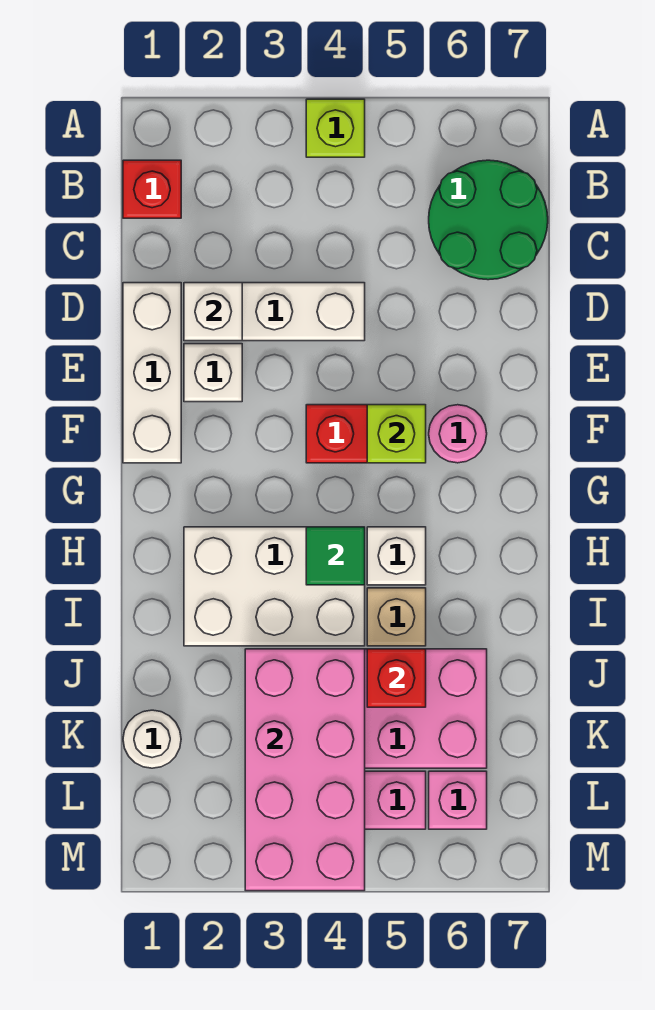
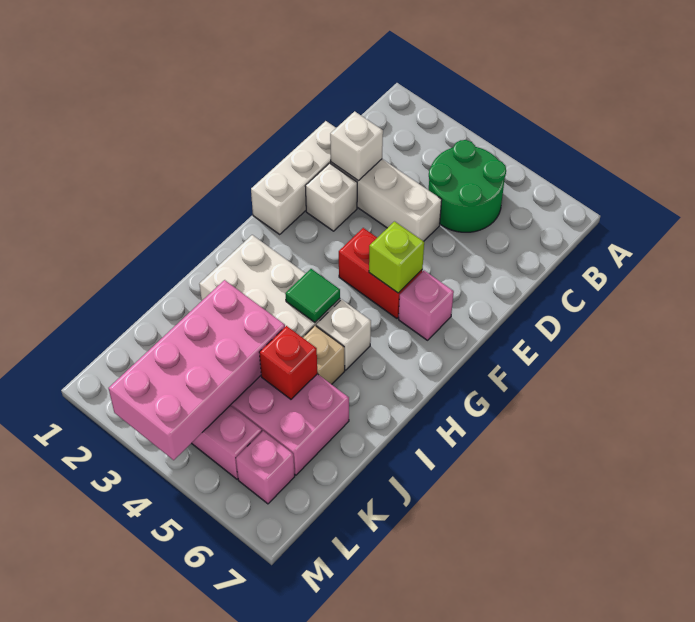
lime brick A4 level 1 -> none
red brick B1 level 1 -> none
green round brick B6:C7 level 1 -> green round brick B4:C5 level 1
pink round brick F6 level 1 -> pink brick F6 level 1
white round brick K1 level 1 -> none

